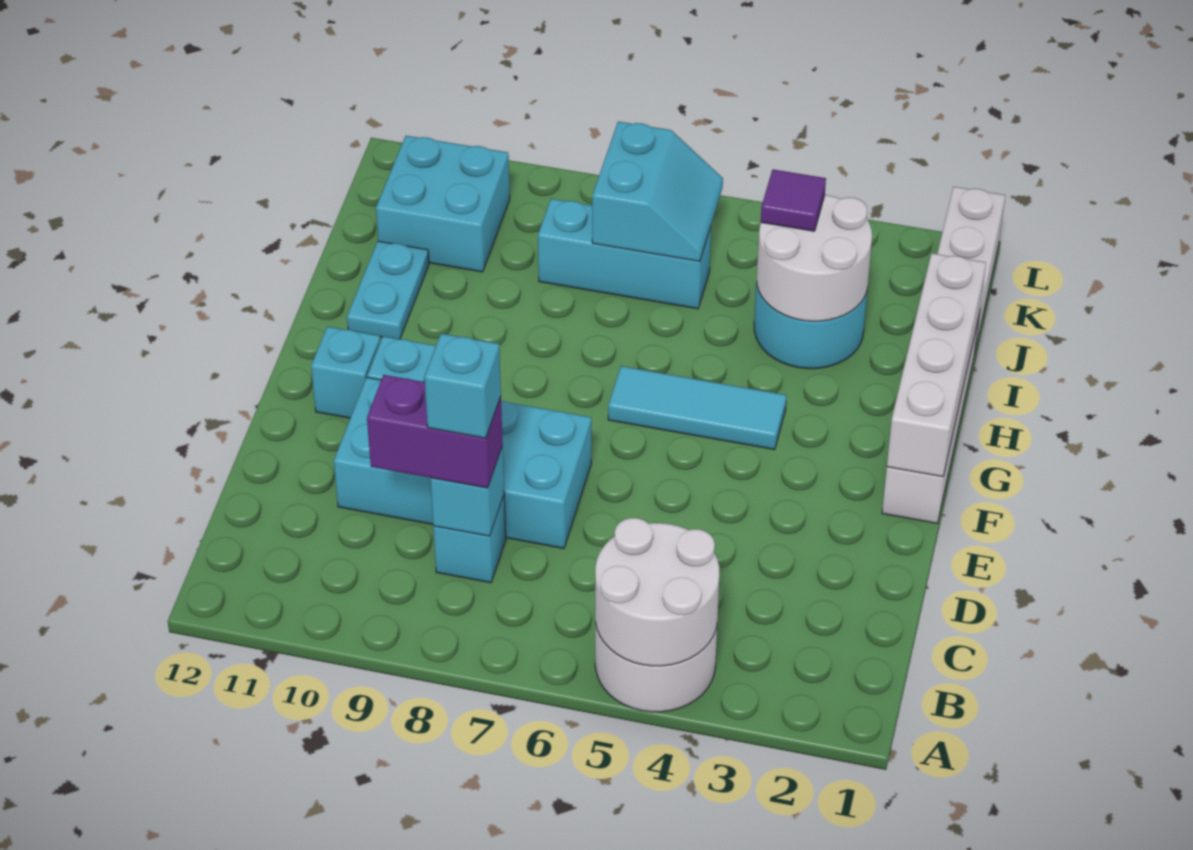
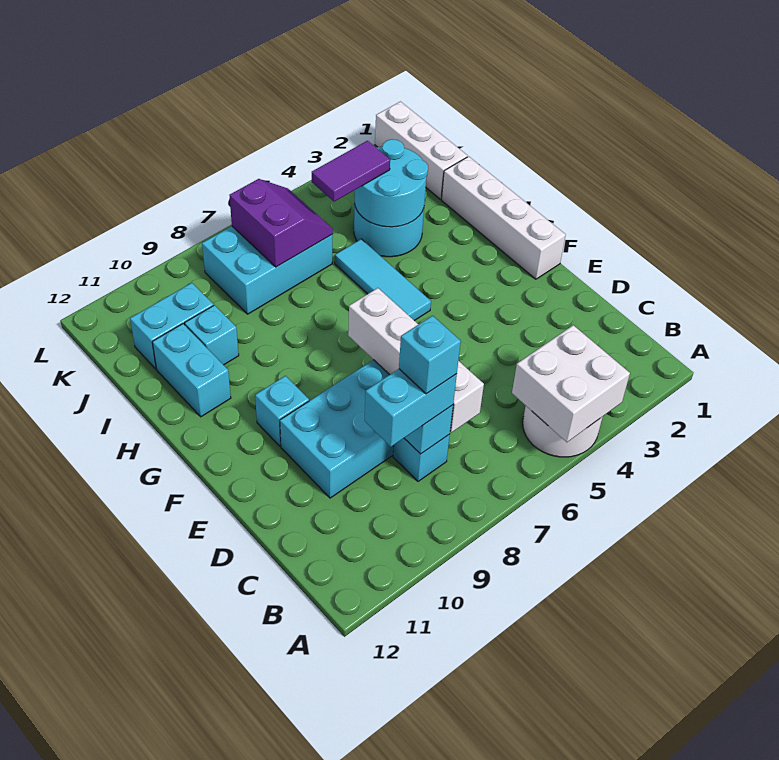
white round brick A4:B5 level 2 -> white brick A4:B5 level 2
purple brick C8:C9 level 3 -> cyan brick C8:C9 level 3
white brick F1:I1 level 2 -> white brick C7:F7 level 2
cyan brick F11 level 1 -> cyan brick I10 level 1
cyan tile G4:G6 level 1 -> cyan tile G5:I5 level 1
cyan plate H11:I11 level 1 -> cyan brick H11:I11 level 1
white round brick I3:J4 level 2 -> cyan round brick I3:J4 level 2
purple tile J4 level 3 -> purple tile J4:J5 level 3
cyan brick J6:J8 level 1 -> cyan brick J6:K8 level 1
cyan slope J6:K7 level 2 top 7 -> purple slope J6:K7 level 2 top 7
cyan brick J10:K11 level 1 -> cyan brick J10:J11 level 1

